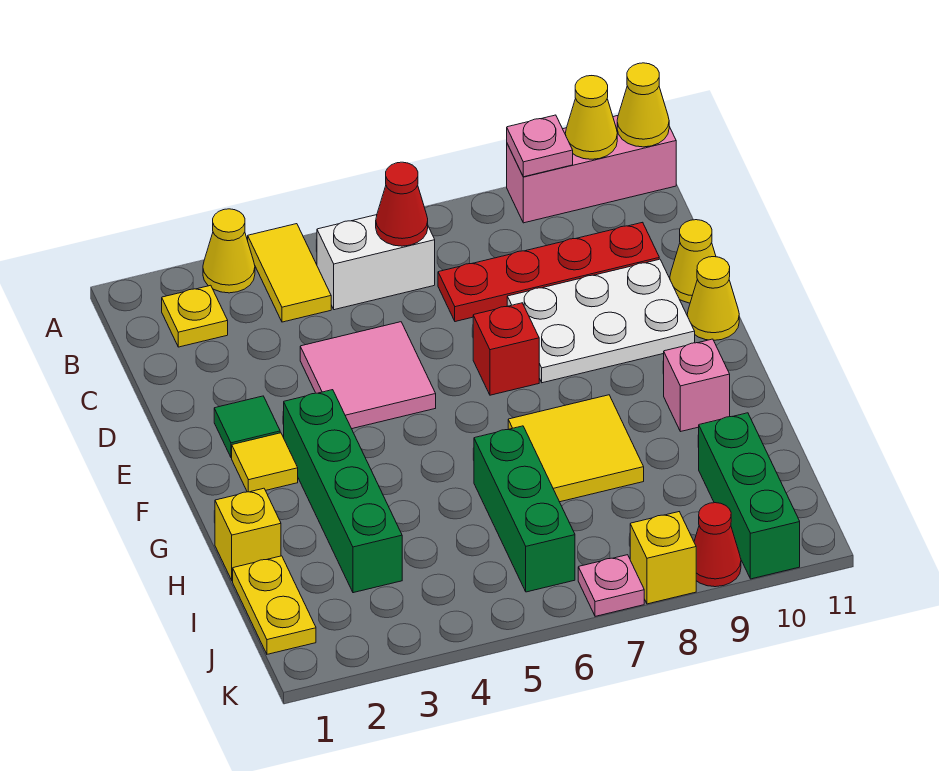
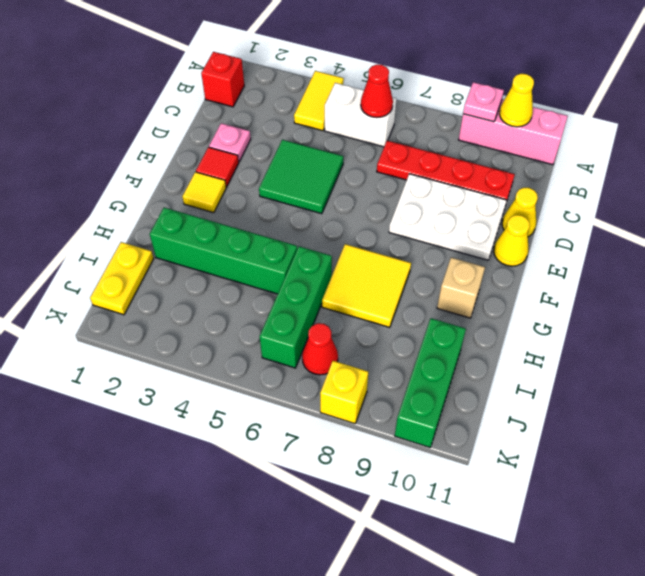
yellow cone A3 level 1 -> none
yellow cone A11 level 2 -> none
yellow plate B2 level 1 -> none
pink tile D4:E5 level 1 -> green tile D4:E5 level 1
green tile E2 level 1 -> red tile E2 level 1
red brick E7 level 1 -> red brick B1 level 1
green brick F3:I3 level 1 -> green brick H2:H5 level 1
pink brick G10 level 1 -> tan brick G10 level 1
yellow brick H1 level 1 -> none
pink plate K7 level 1 -> pink plate D2 level 1
red cone K9 level 1 -> red cone J7 level 1

